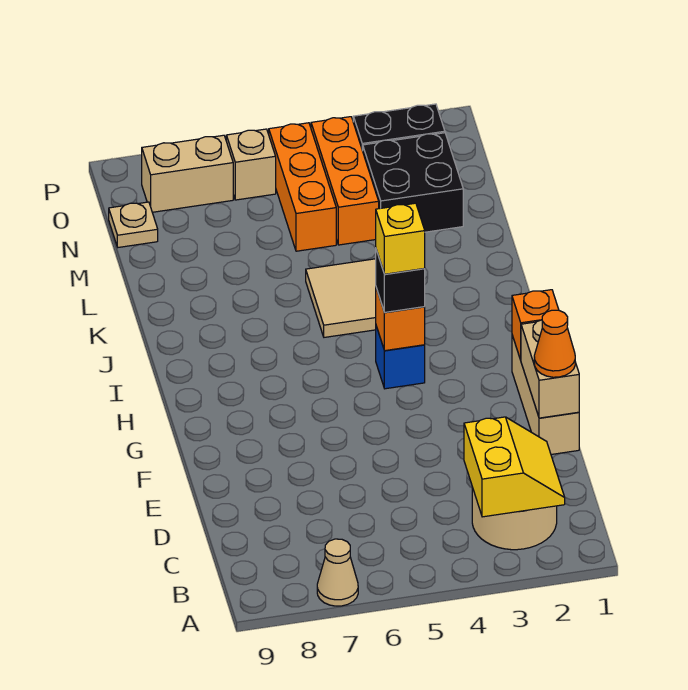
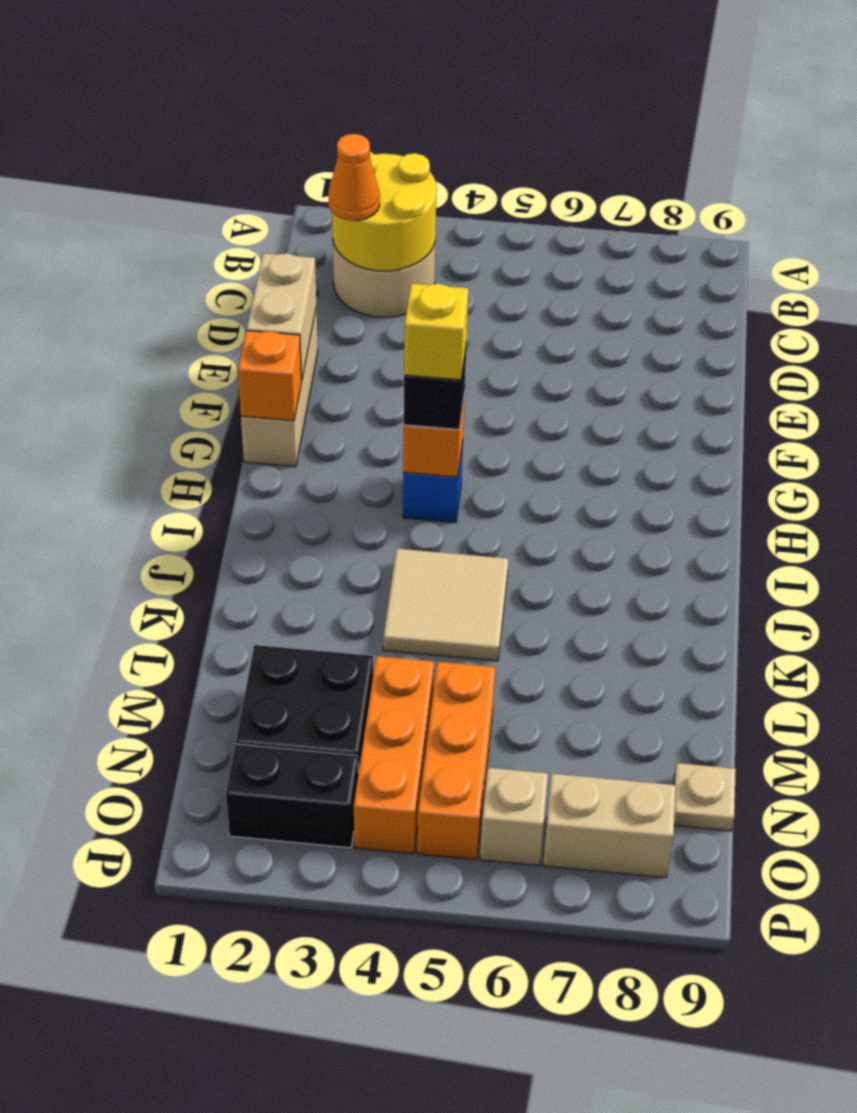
tan cone A7 level 1 -> none
yellow slope B2:C3 level 2 top 3 -> yellow round brick B2:C3 level 2
orange cone E1 level 3 -> orange cone C2 level 3

